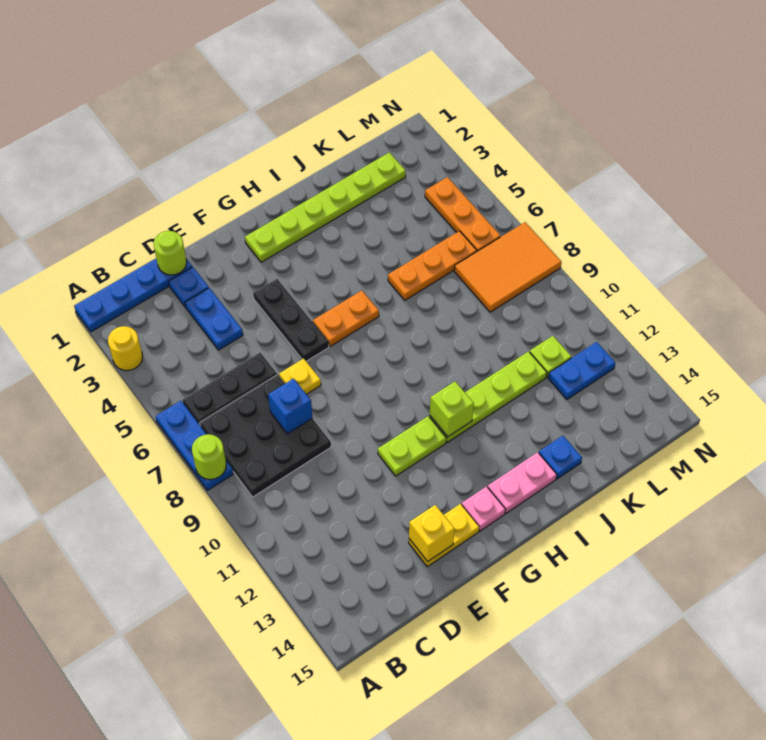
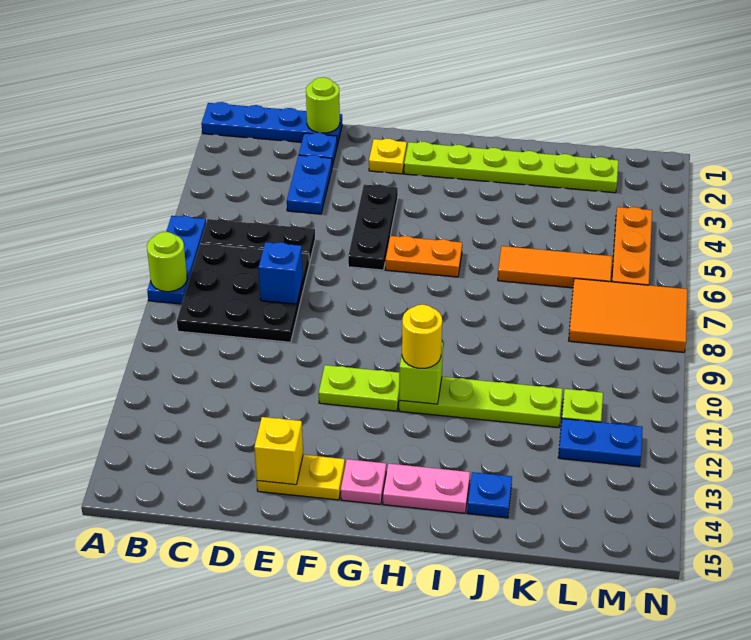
yellow round brick A3 level 1 -> yellow round brick H11 level 3
yellow plate E7 level 1 -> yellow plate F2 level 1
orange plate J6:L6 level 1 -> orange tile J6:L6 level 1

